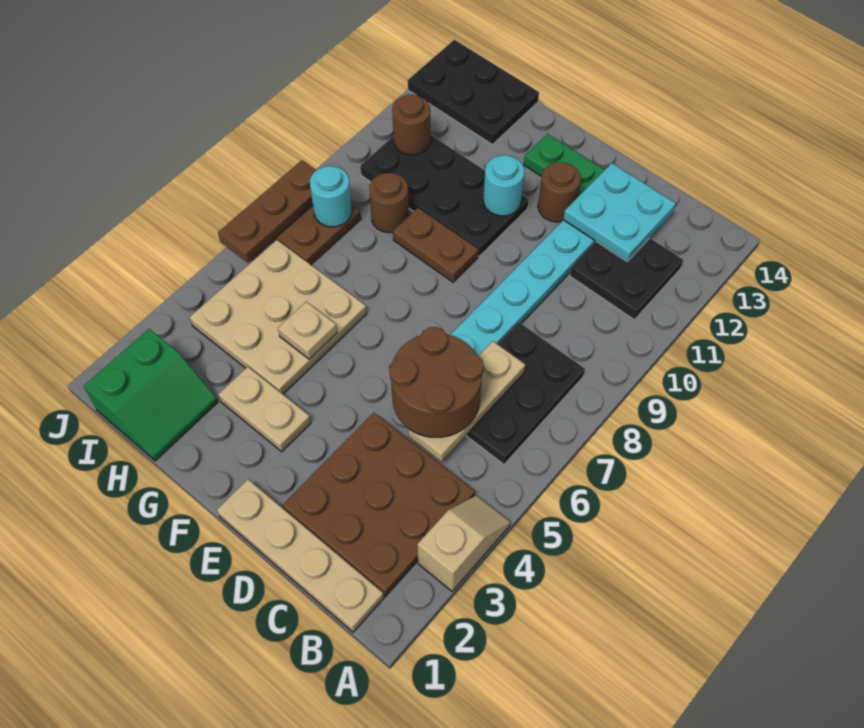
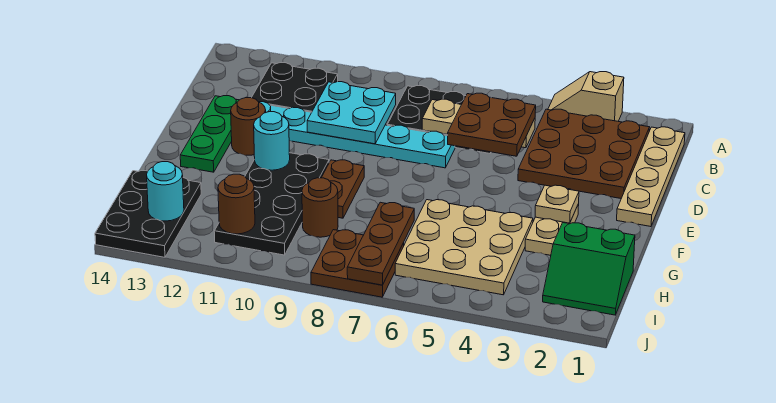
brown round brick C5:D6 level 3 -> brown plate C5:D6 level 3
cyan plate C12:D13 level 2 -> cyan plate C9:D10 level 2
tan plate G5 level 2 -> tan plate F3 level 2
green slope H1:I2 level 1 top I -> green slope H1:I2 level 1 top H
cyan round brick I8 level 2 -> cyan round brick I13 level 2
brown plate J6:J8 level 2 -> brown plate H7:J7 level 2

